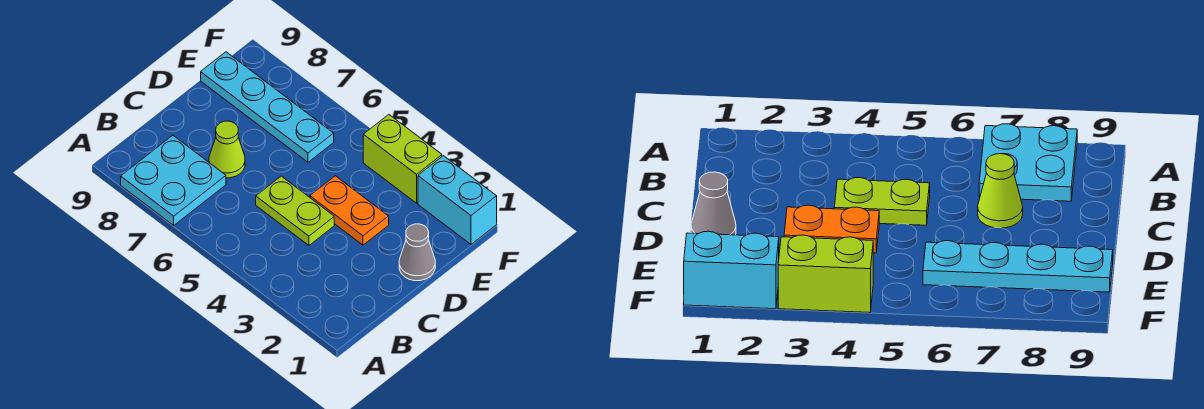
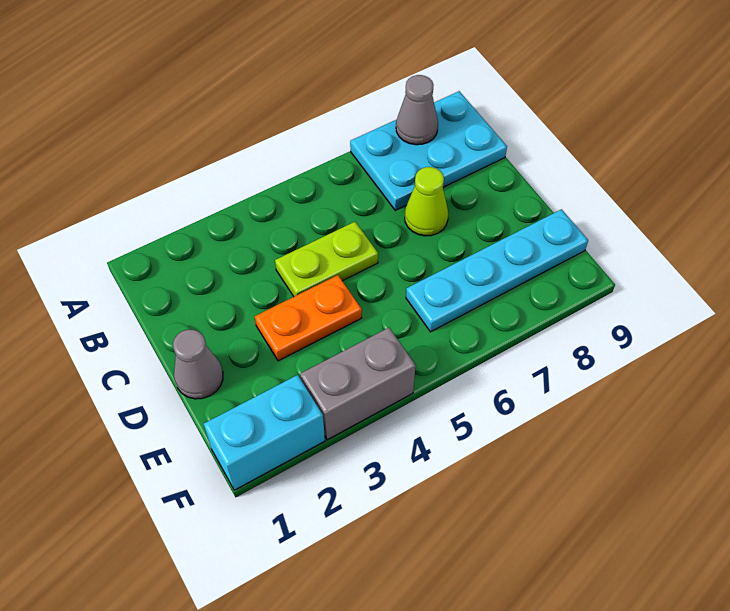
cyan plate A7:B8 level 1 -> cyan plate A7:B9 level 1
none -> grey cone A8 level 2
lime brick F3:F4 level 1 -> grey brick F3:F4 level 1

